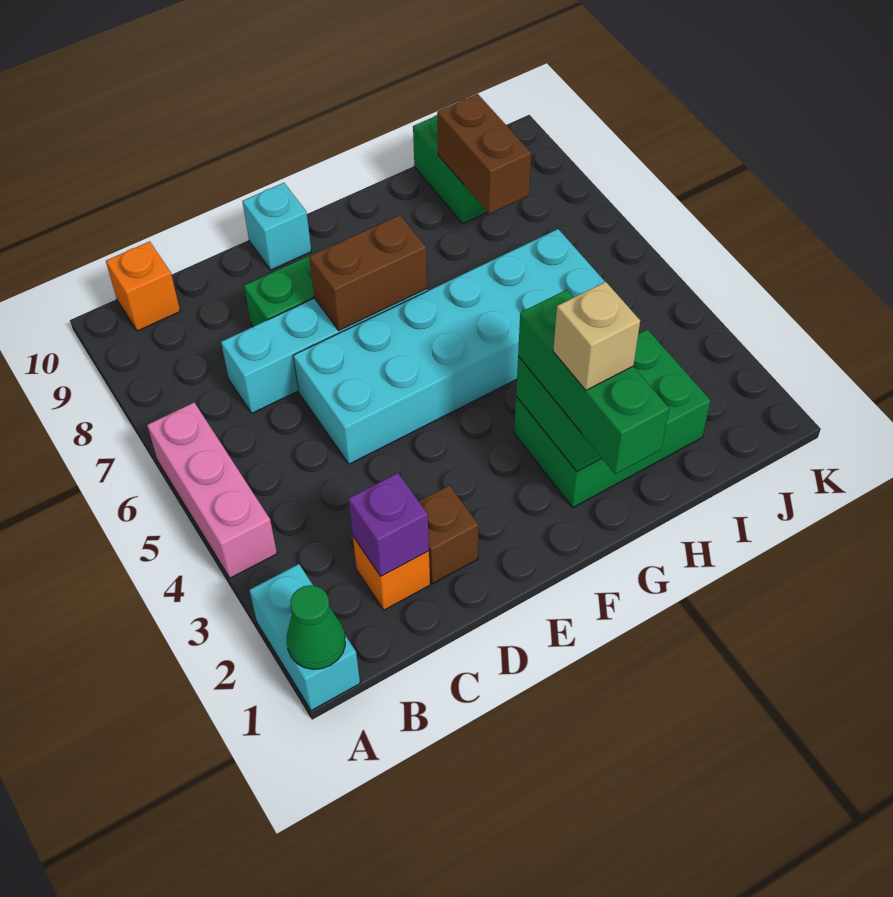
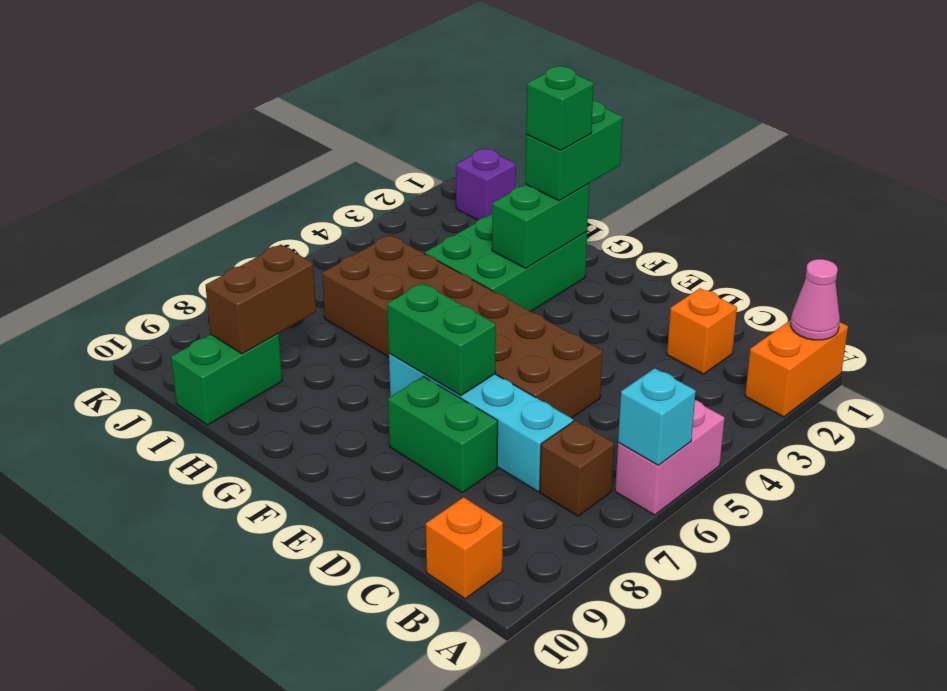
cyan brick A1:A2 level 1 -> orange brick A1:A2 level 1
green cone A1 level 2 -> pink cone A1 level 2
pink brick A4:A6 level 1 -> pink brick A5:A6 level 1
purple brick C2 level 2 -> purple brick J1 level 1
brown brick D2 level 1 -> brown brick B7 level 1
cyan brick D5:I6 level 1 -> brown brick D5:I6 level 1
brown brick E7:F7 level 2 -> green brick E7:F7 level 2
cyan brick E10 level 1 -> cyan brick A6 level 2
green brick G1:G3 level 3 -> green brick G1:G2 level 3
green brick G2:I3 level 1 -> green brick G2:H4 level 1
tan brick G2 level 4 -> green brick G2 level 4

